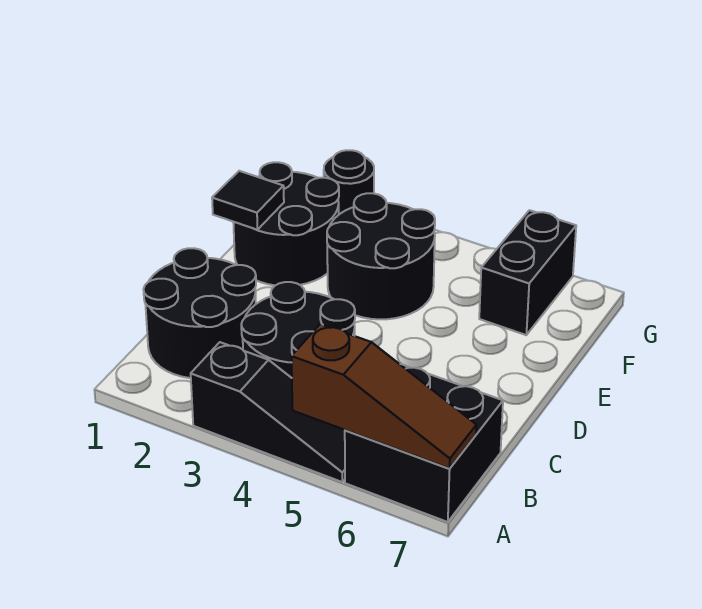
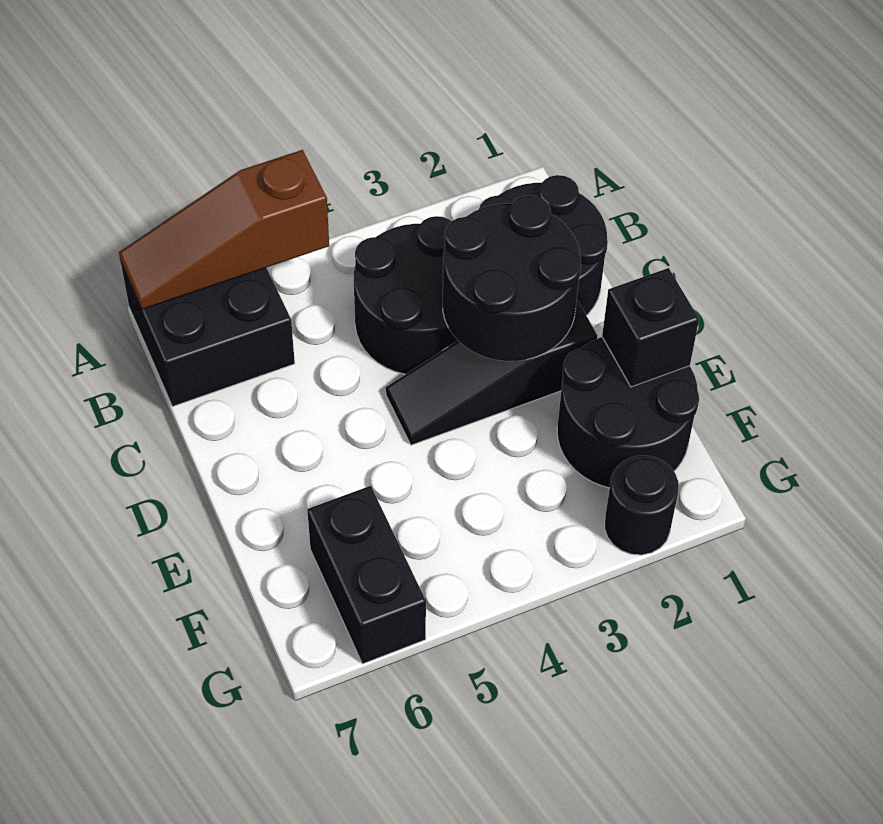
black slope A3:A5 level 1 top 3 -> black slope D2:D4 level 1 top 2
black tile E1 level 2 -> black brick E1 level 2
black round brick E3:F4 level 1 -> black round brick C2:D3 level 2

